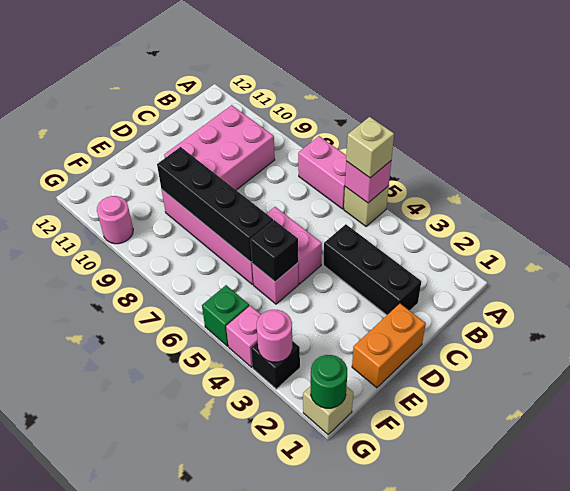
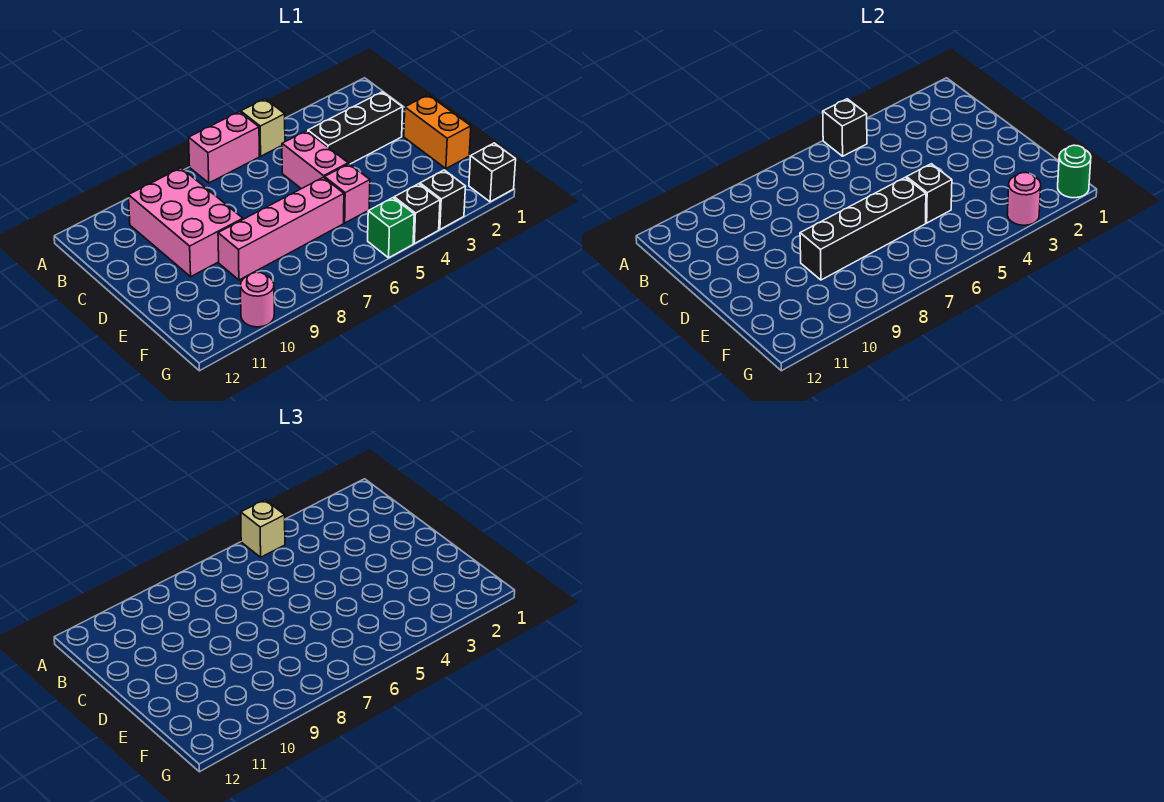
pink brick A5 level 2 -> black brick A5 level 2
pink brick D5:D6 level 1 -> pink brick C5:D5 level 1
tan brick G1 level 1 -> black brick G1 level 1
pink brick G4 level 1 -> black brick G4 level 1

